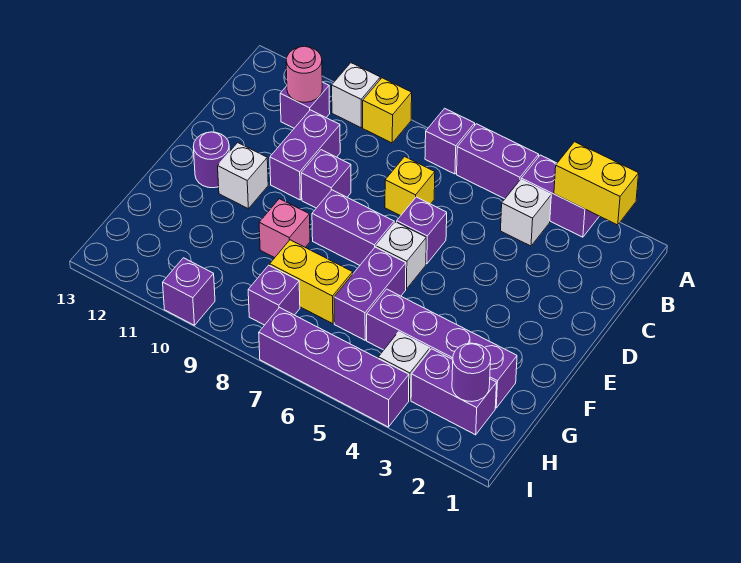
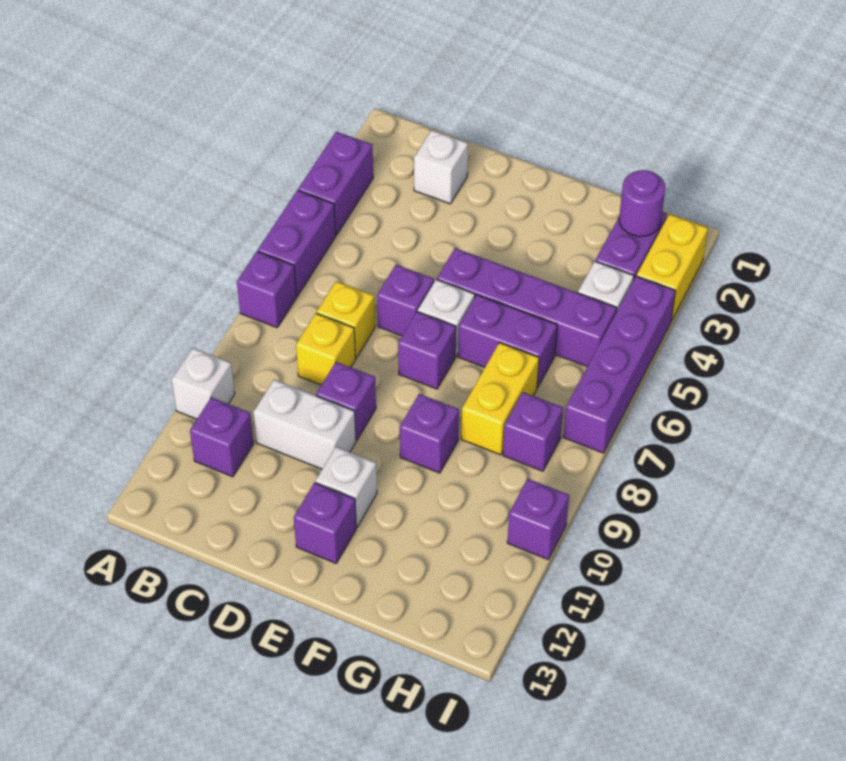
yellow brick A2:A3 level 2 -> yellow brick I2:I3 level 1
yellow brick A9 level 1 -> yellow brick C8 level 1
white brick B4 level 1 -> white brick C2 level 1
pink round brick B11 level 2 -> none
purple brick C10:D10 level 1 -> white brick C10:D10 level 1
purple brick E7:E8 level 1 -> purple brick E7 level 1
purple round brick E12 level 1 -> purple brick E12 level 1
pink brick F9 level 1 -> purple brick F9 level 1
purple brick G2:G5 level 1 -> purple brick E5:H5 level 1

